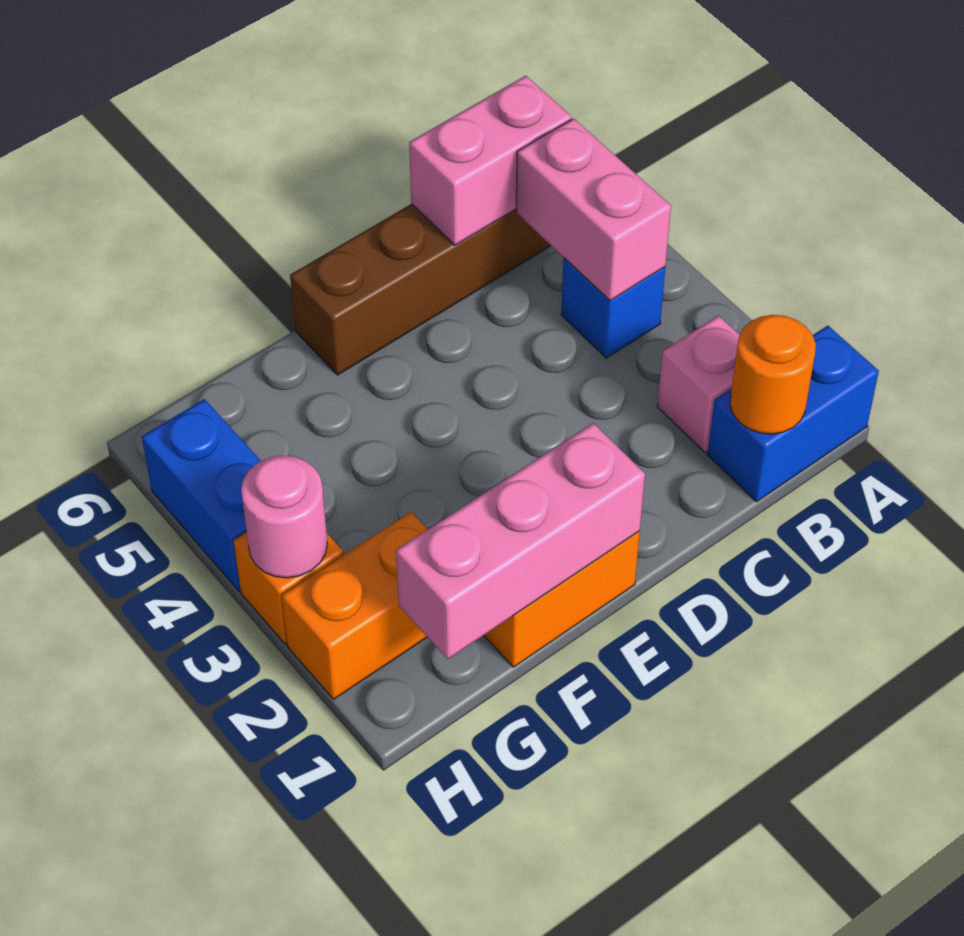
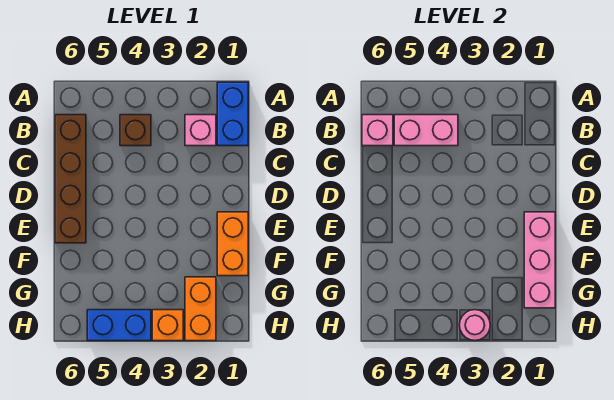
orange round brick B1 level 2 -> none
blue brick B4 level 1 -> brown brick B4 level 1
pink brick B6:C6 level 2 -> pink brick B6 level 2

